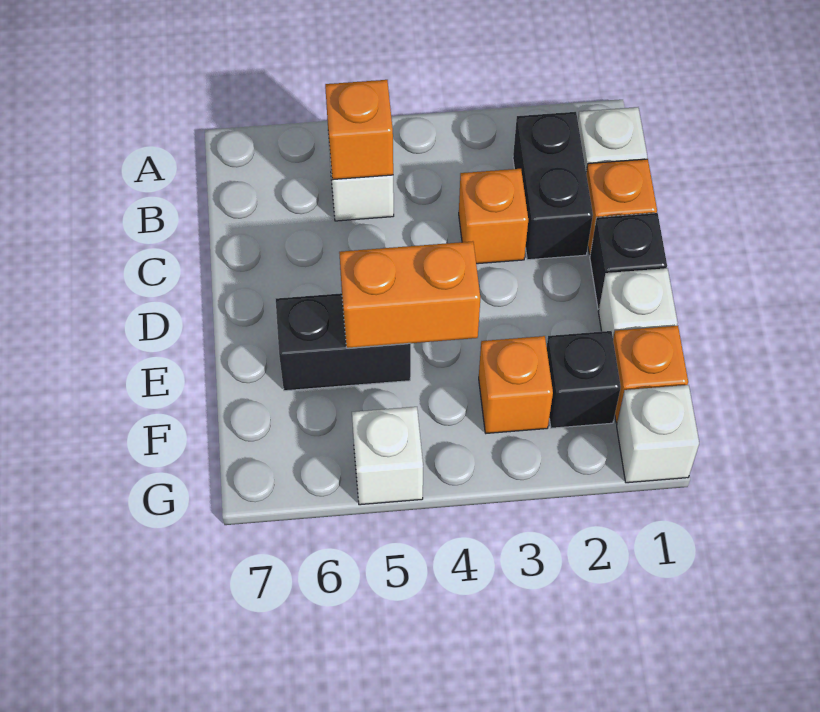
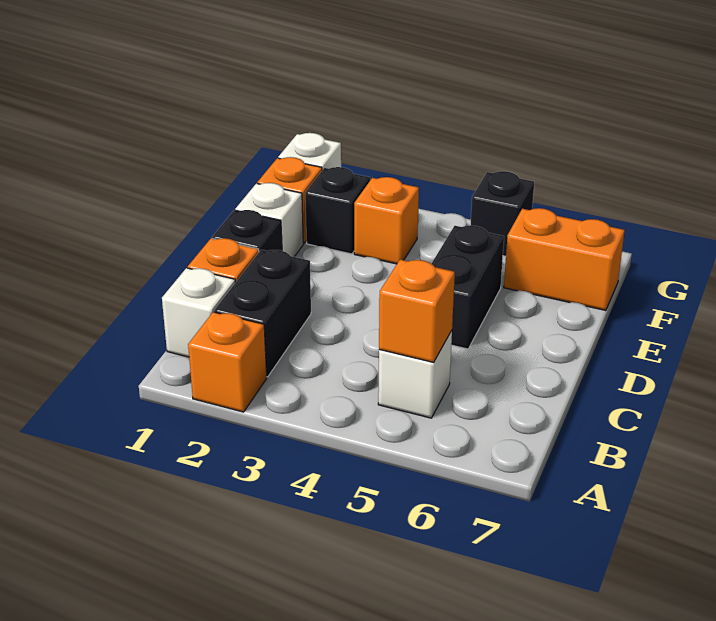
orange brick C3 level 1 -> orange brick A2 level 1
orange brick E4:E5 level 2 -> orange brick F6:F7 level 1
black brick E5:E6 level 1 -> black brick D5:E5 level 1
white brick G5 level 1 -> black brick G5 level 1

